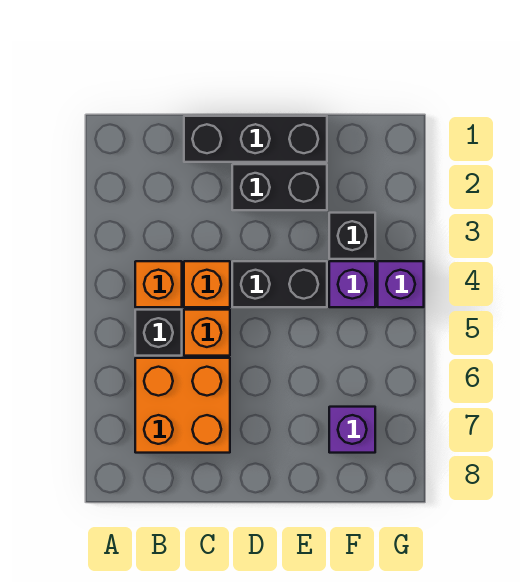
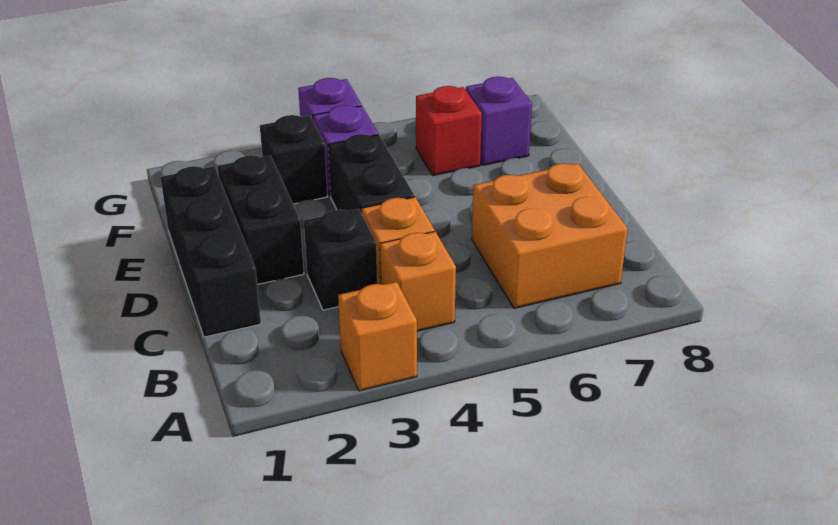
black brick B5 level 1 -> black brick C3 level 1
orange brick C5 level 1 -> orange brick A3 level 1
none -> red brick F6 level 1

